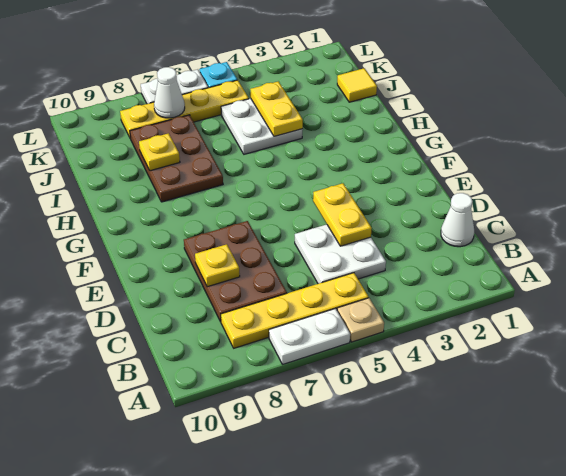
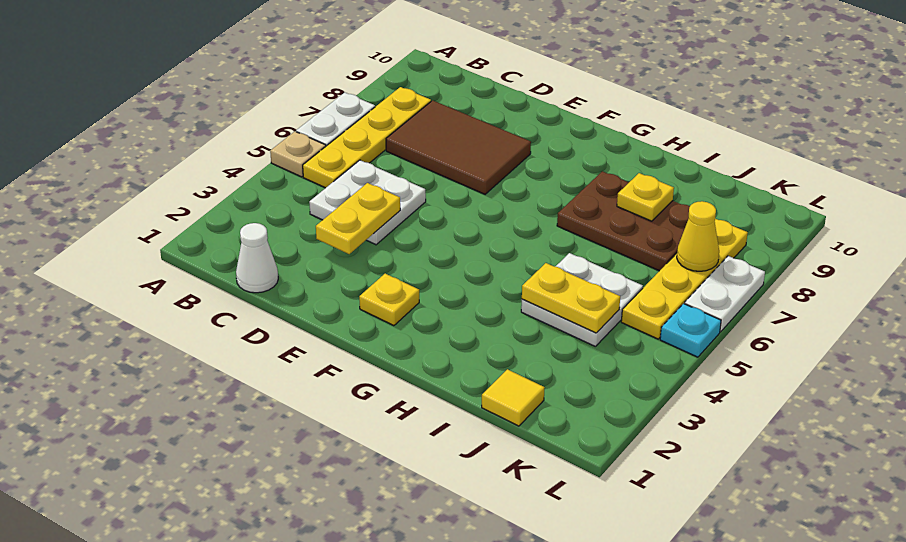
brown plate C7:E8 level 1 -> brown tile C7:E8 level 1
yellow plate D4:E4 level 2 -> yellow plate D3:D4 level 2
yellow plate D8 level 2 -> yellow plate F2 level 1
white cone K7 level 2 -> yellow cone K7 level 2

